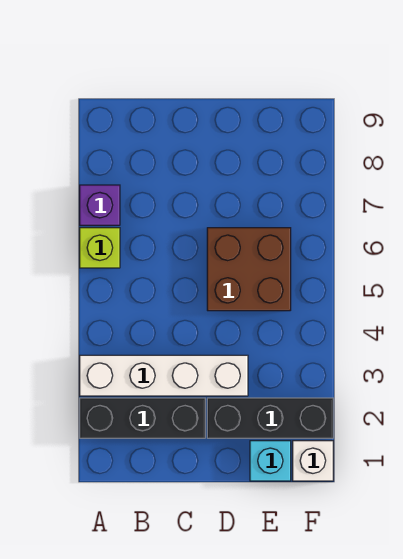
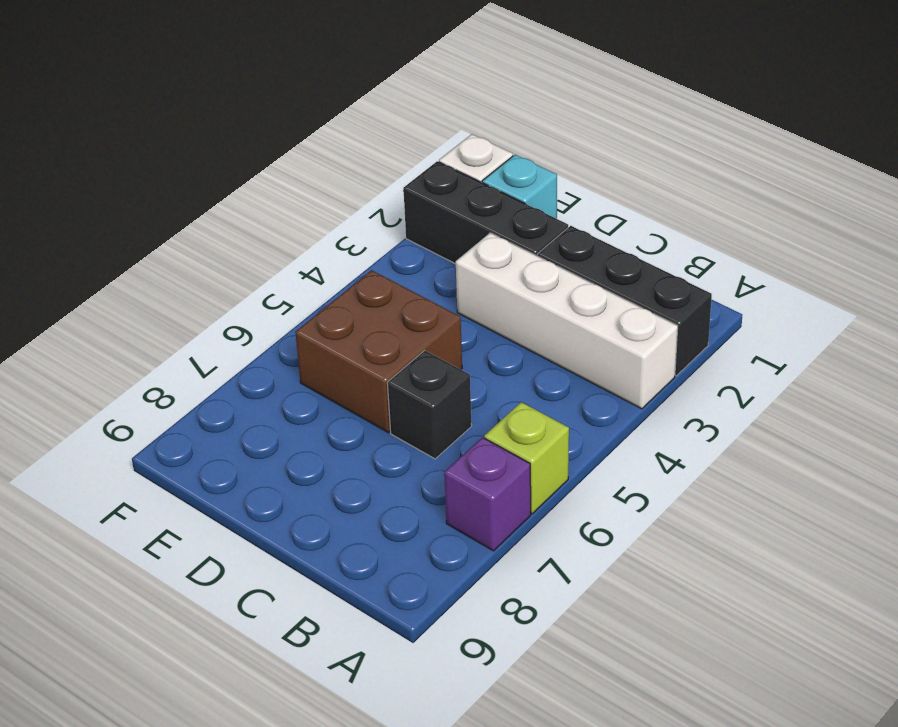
none -> black brick C6 level 1

